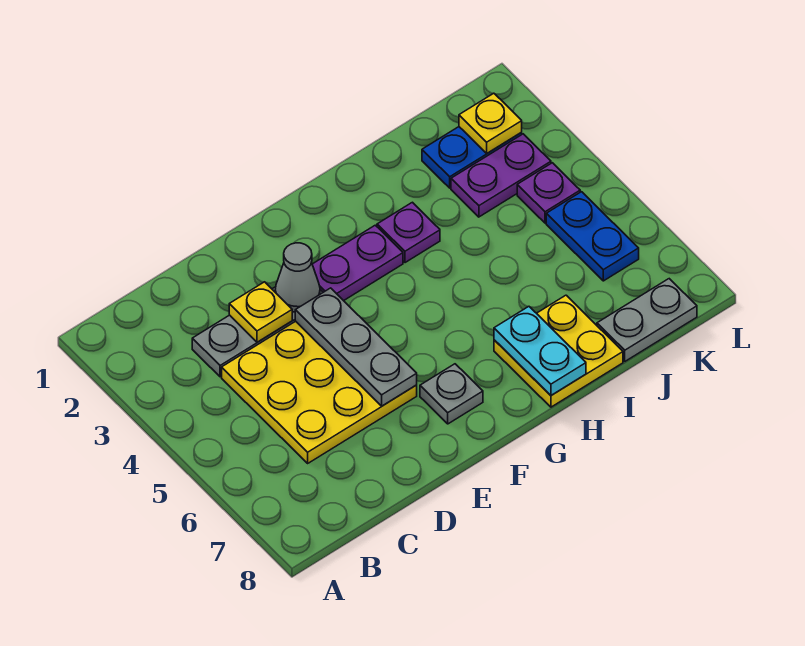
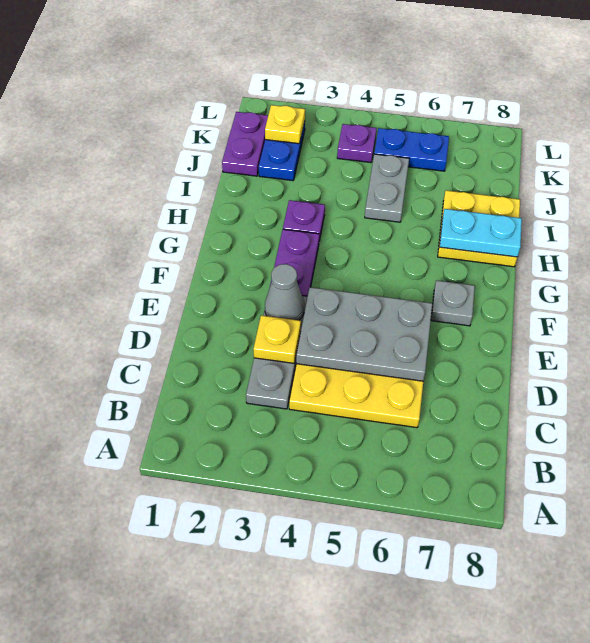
grey plate E4:E6 level 2 -> grey plate D4:E6 level 2
purple plate J3:K3 level 1 -> purple plate J1:K1 level 1
grey plate J8:K8 level 1 -> grey plate I5:J5 level 1

